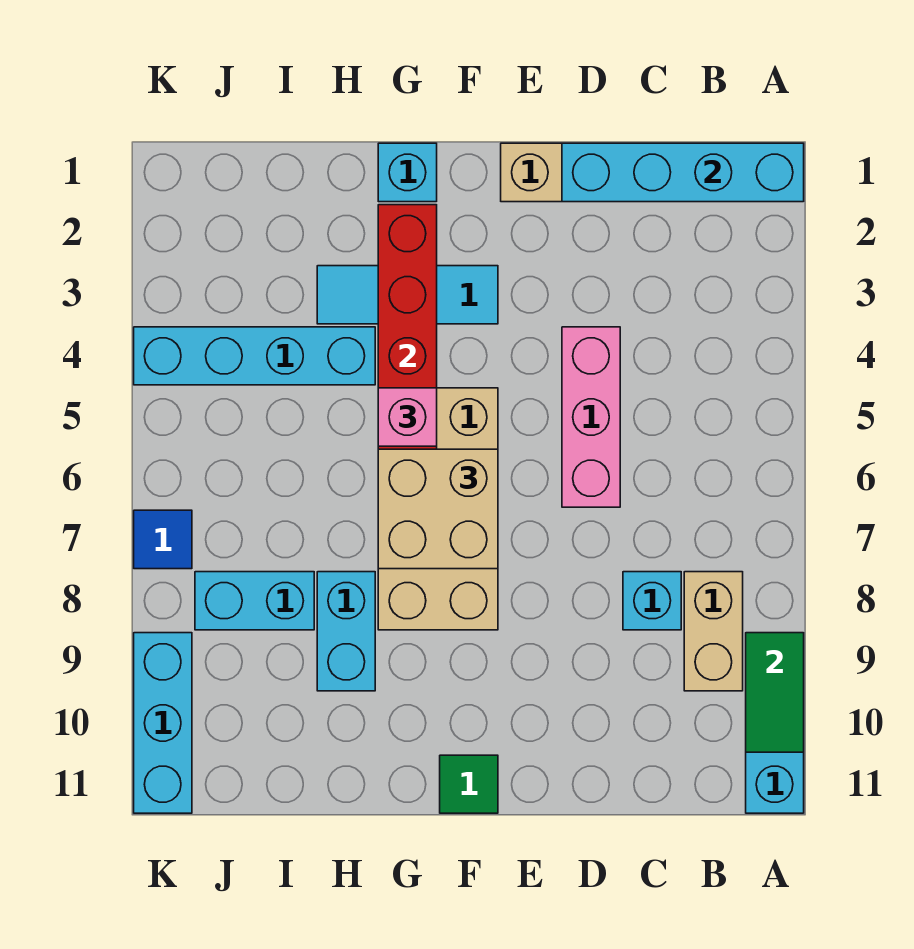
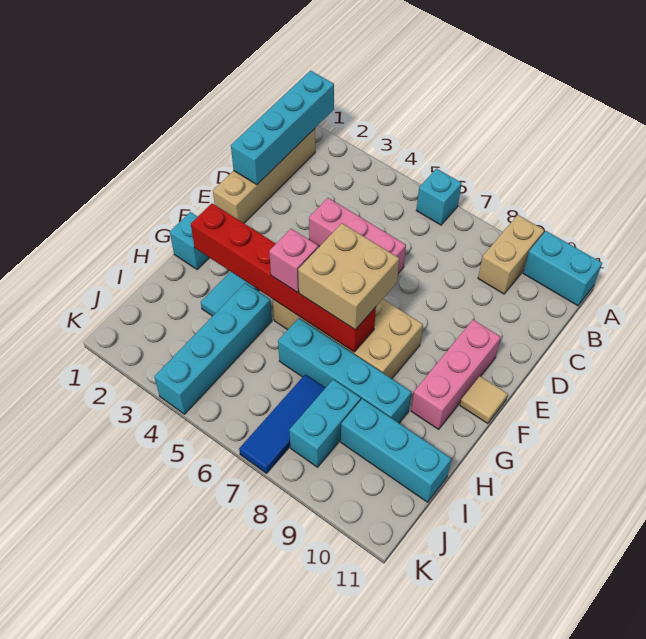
green tile A9:A10 level 2 -> none
tan brick B8:B9 level 1 -> tan brick A9:B9 level 1
cyan brick C8 level 1 -> cyan brick A6 level 1
none -> pink brick E10:G10 level 1
green tile F11 level 1 -> tan tile F11 level 1
cyan brick H8:H9 level 1 -> cyan brick H6:H9 level 1
blue tile K7 level 1 -> blue tile I7:K7 level 1
cyan brick K9:K11 level 1 -> cyan brick I9:I11 level 1

